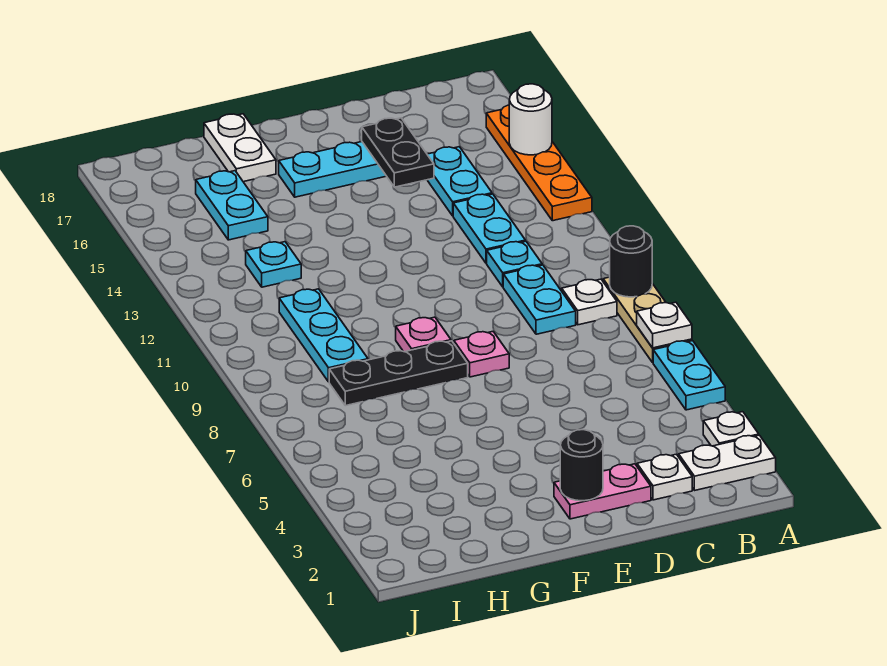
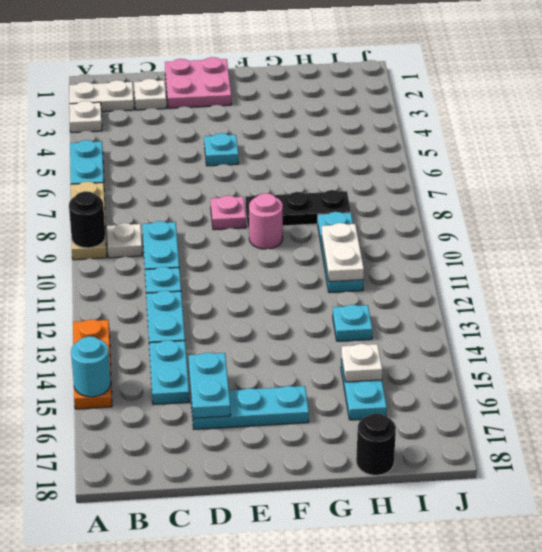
white plate A7 level 2 -> white plate H15 level 2
orange plate A13:A16 level 1 -> orange plate A13:A15 level 1
white round brick A15 level 2 -> cyan round brick A15 level 2
pink plate D2:E2 level 1 -> pink plate D1:E2 level 1
black plate D15:D16 level 2 -> cyan plate D15:D16 level 2
black round brick E2 level 2 -> black round brick H18 level 1
none -> cyan plate E5 level 1
pink plate F9 level 1 -> pink round brick F9 level 1
white plate G17:G18 level 1 -> white plate H10:H11 level 2

